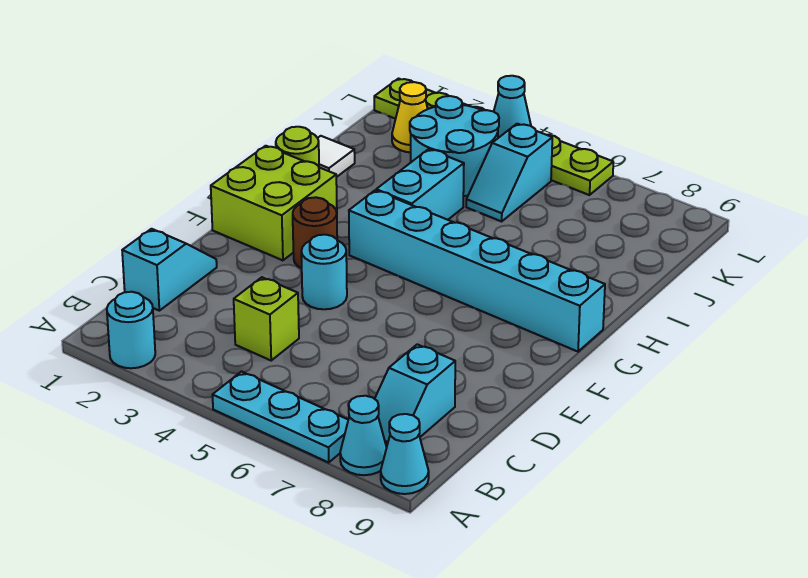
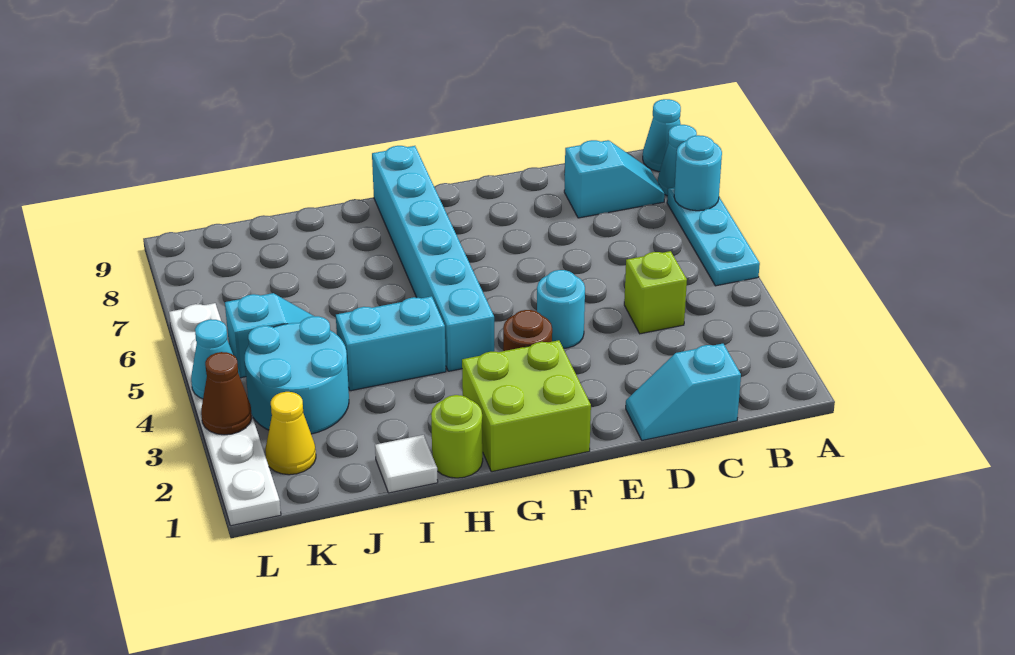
cyan round brick A2 level 1 -> cyan round brick A7 level 2
lime plate L1:L6 level 1 -> white plate L1:L6 level 1
none -> brown cone L3 level 2

